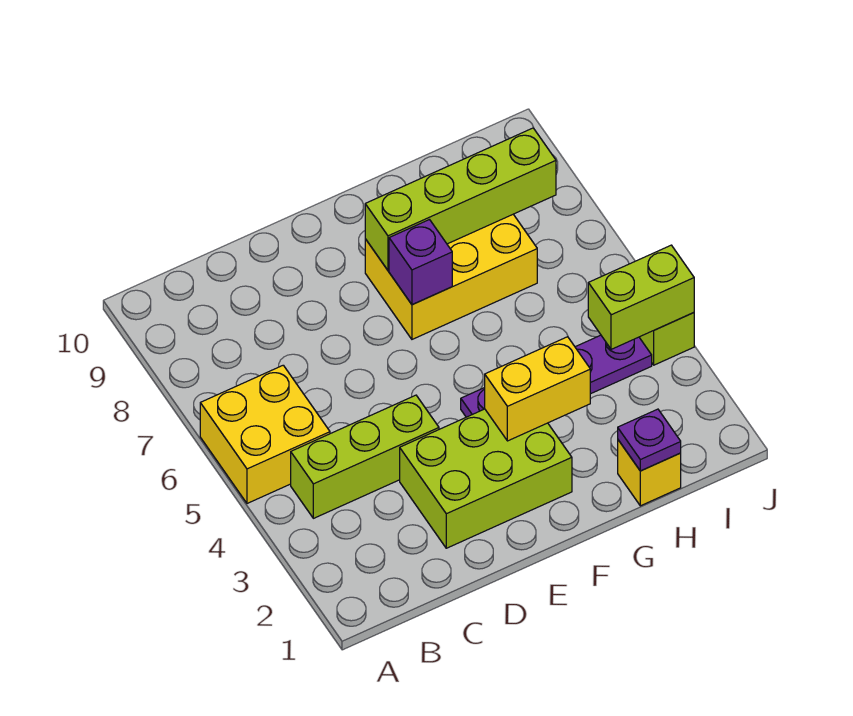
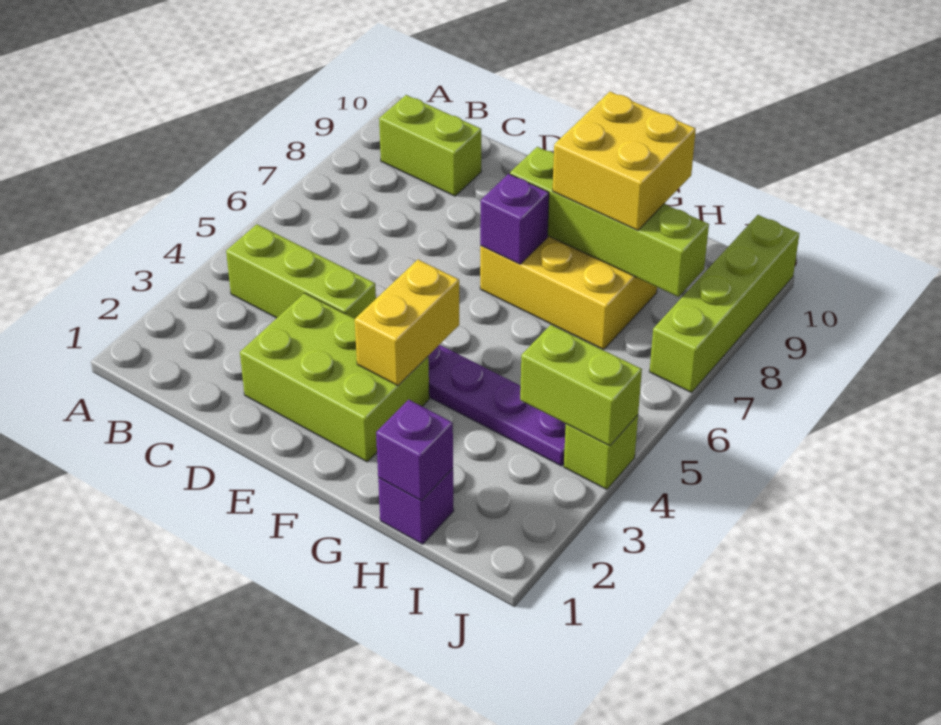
yellow brick A5:B6 level 1 -> yellow brick G8:H9 level 3
none -> lime brick B9:C9 level 1
yellow brick F3:G3 level 2 -> yellow brick F3:F4 level 2
yellow brick H1 level 1 -> purple brick H1 level 1
purple plate H1 level 2 -> purple brick H1 level 2
none -> lime brick J7:J10 level 1

